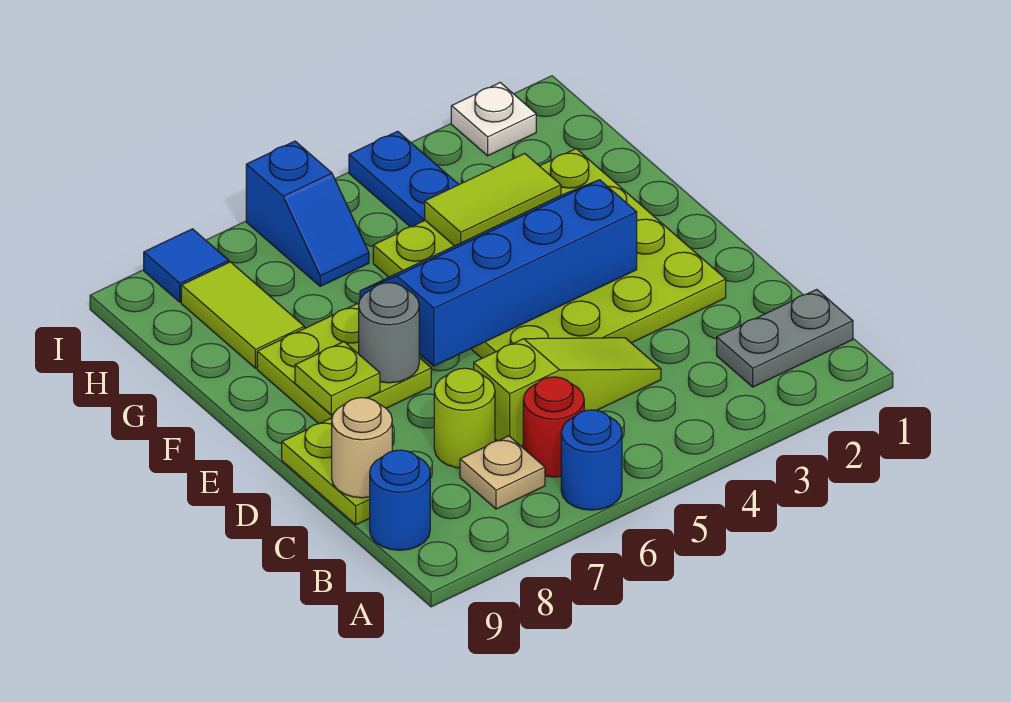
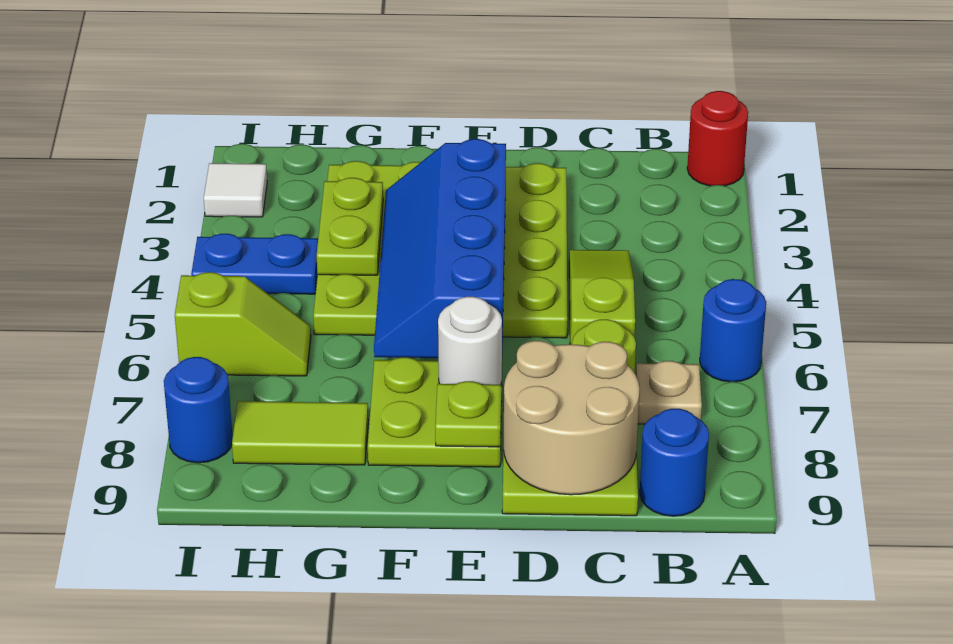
grey plate B1:B2 level 1 -> none
red round brick B6 level 1 -> red round brick A1 level 1
tan round brick C9 level 2 -> tan round brick C8:D9 level 2
grey round brick E7 level 2 -> white round brick E7 level 2
lime tile G3:G4 level 2 -> lime plate G3:G4 level 2
blue slope H6:I6 level 1 top I -> lime slope H6:I6 level 1 top I
white plate I2 level 1 -> white tile I2 level 1
blue tile I8 level 1 -> blue round brick I8 level 1

